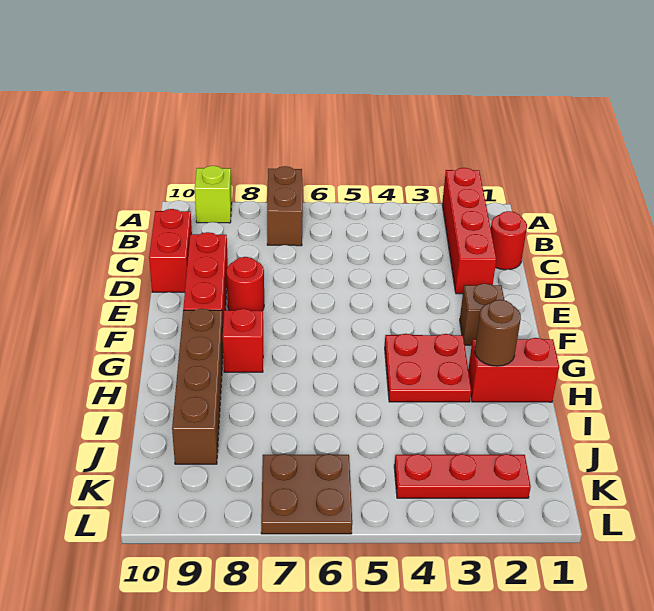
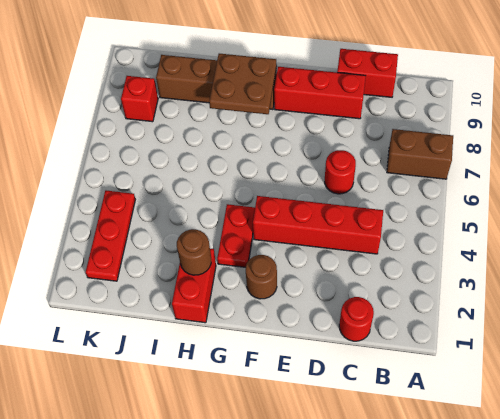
red brick A2:D2 level 1 -> red brick C4:F4 level 1
lime brick A9 level 1 -> none
red round brick E8 level 1 -> red round brick D6 level 1
brown brick F2 level 1 -> brown round brick F2 level 1
red plate G3:H4 level 1 -> red plate G3:G4 level 1
red brick G8 level 1 -> red brick K8 level 1
brown plate K6:L7 level 1 -> brown plate G8:H9 level 2

